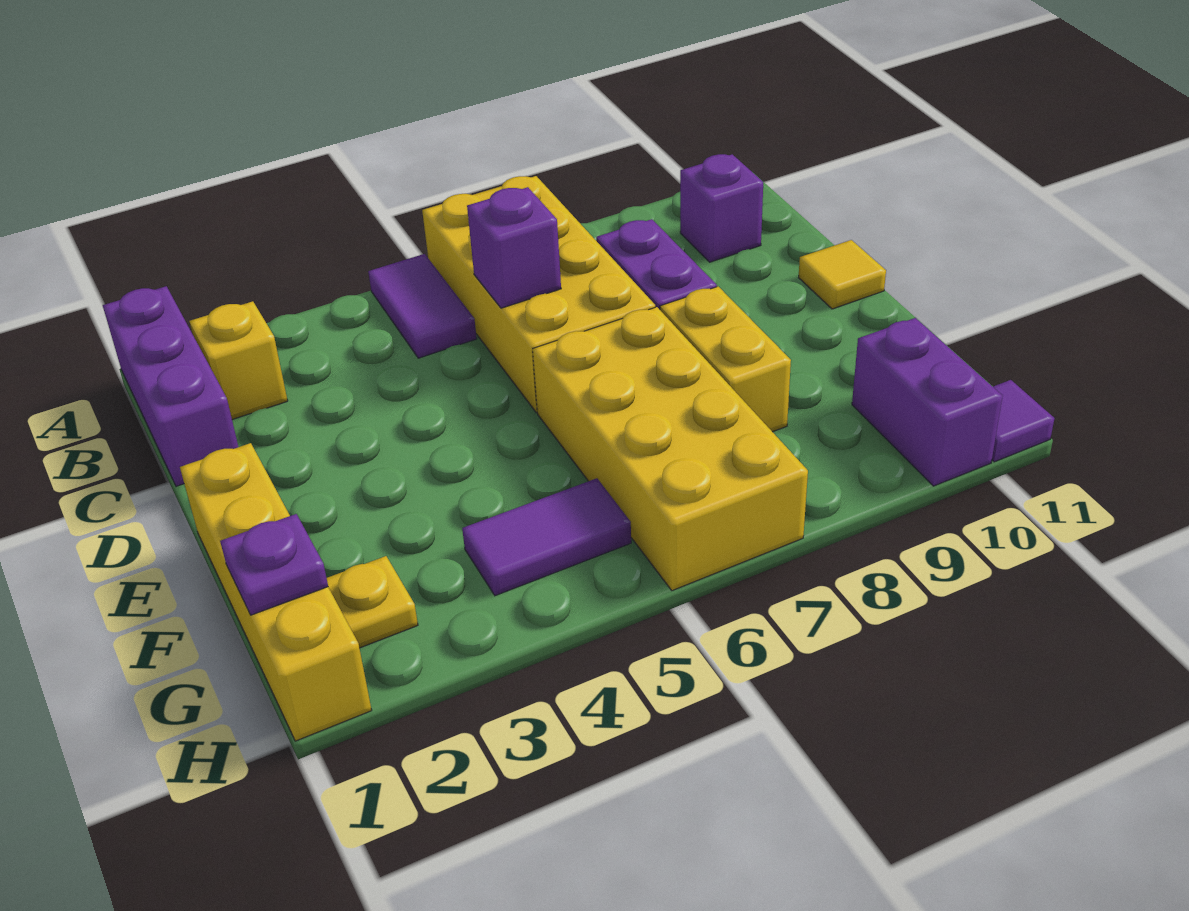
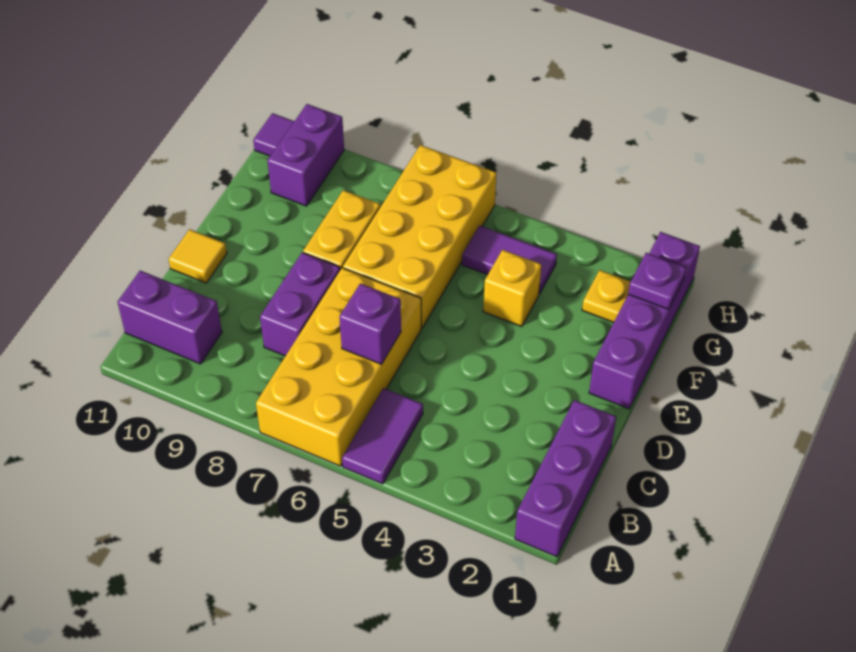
yellow brick B2 level 1 -> yellow brick F4 level 1
purple brick B10 level 1 -> purple brick B10:B11 level 1
yellow brick E1:H1 level 1 -> purple brick E1:H1 level 1

